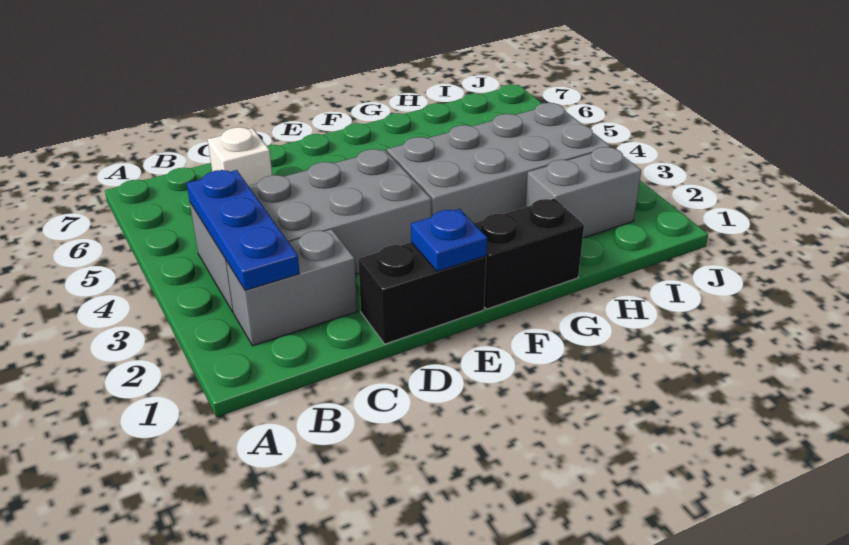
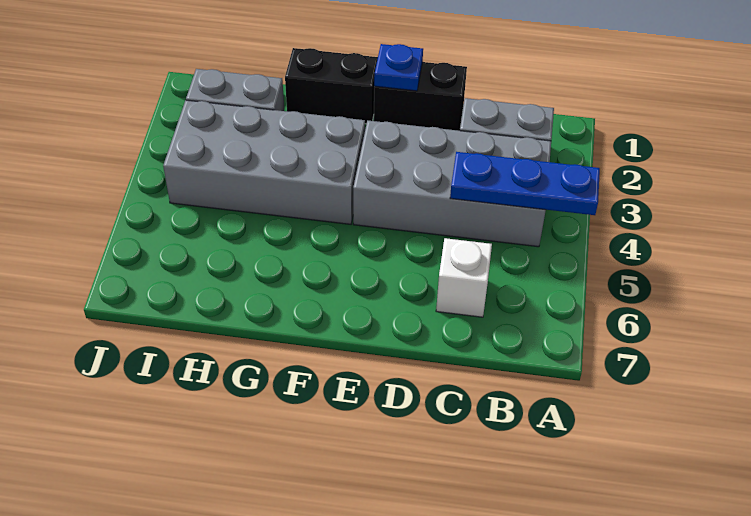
blue plate B2:B4 level 2 -> blue plate A4:C4 level 2

